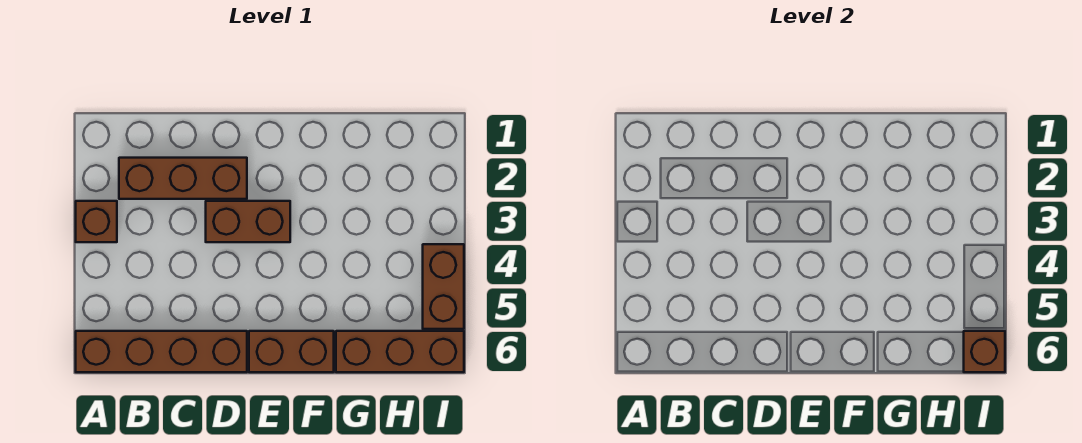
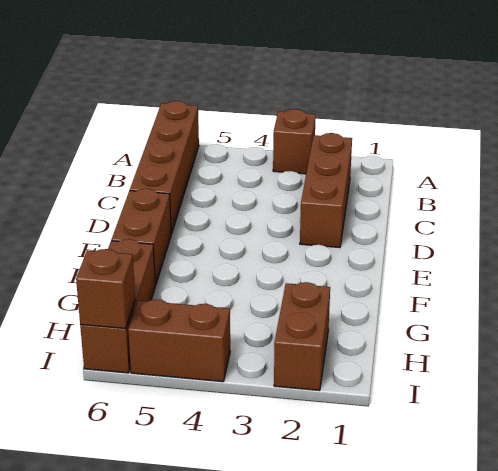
brown brick D3:E3 level 1 -> brown brick H2:I2 level 1

